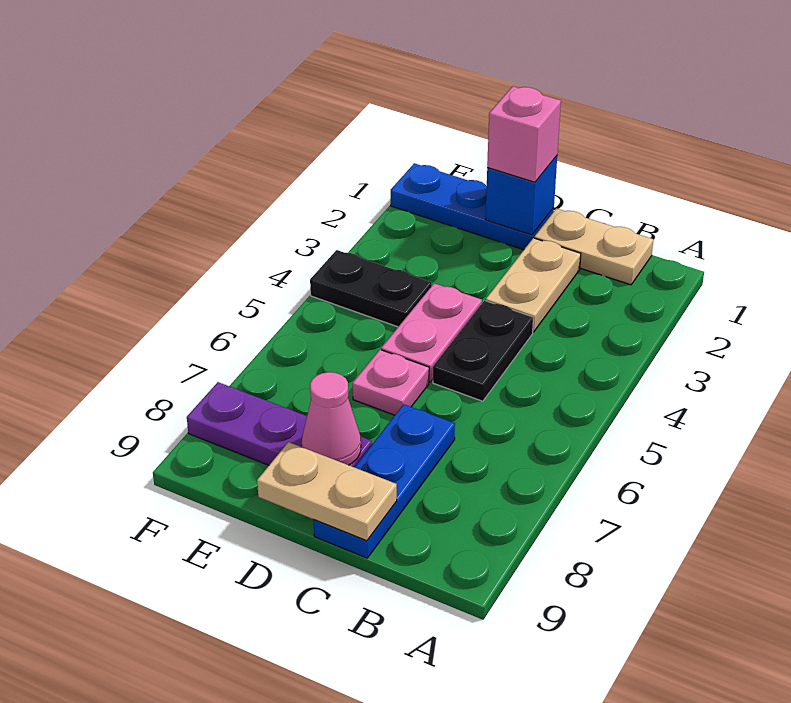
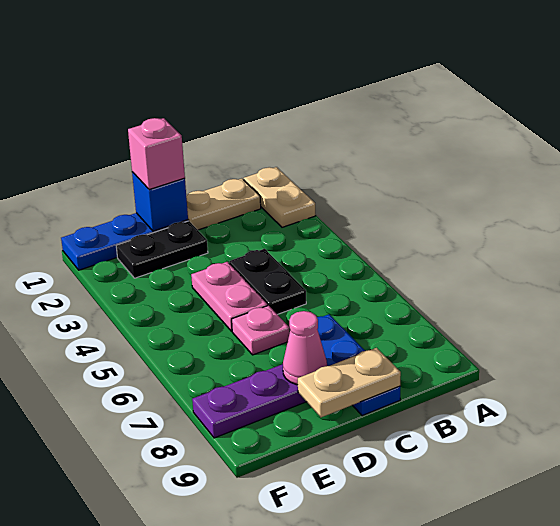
tan plate C2:C3 level 1 -> tan plate A1:A2 level 1
black plate E4:F4 level 1 -> black plate D2:E2 level 1

